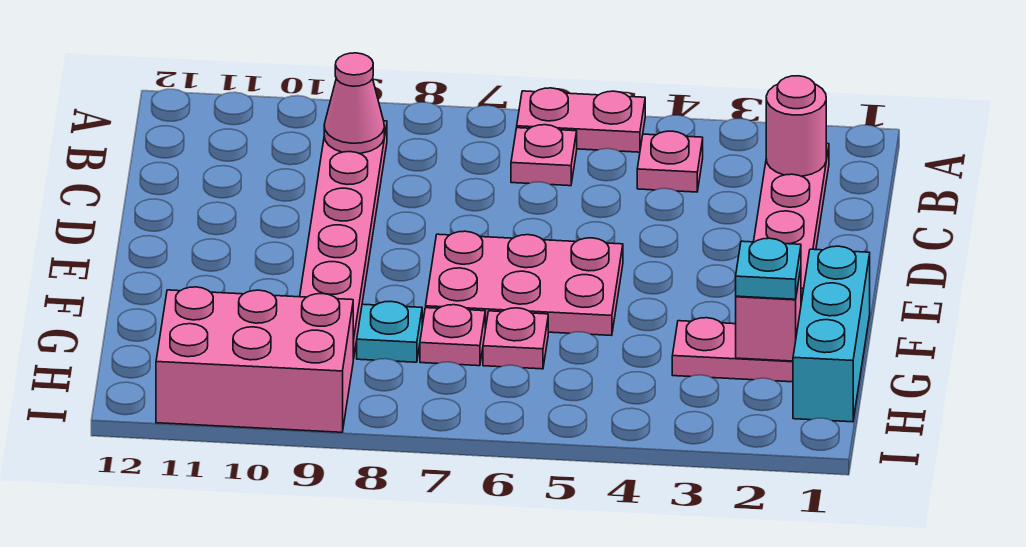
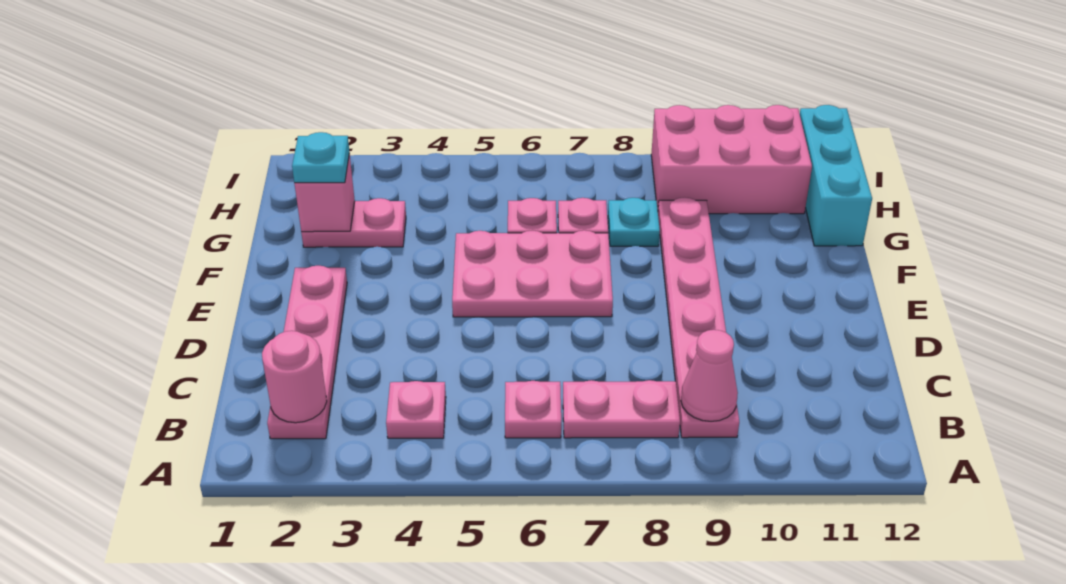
pink plate A5:A6 level 1 -> pink plate B7:B8 level 1
cyan brick F1:H1 level 1 -> cyan brick G12:I12 level 1

